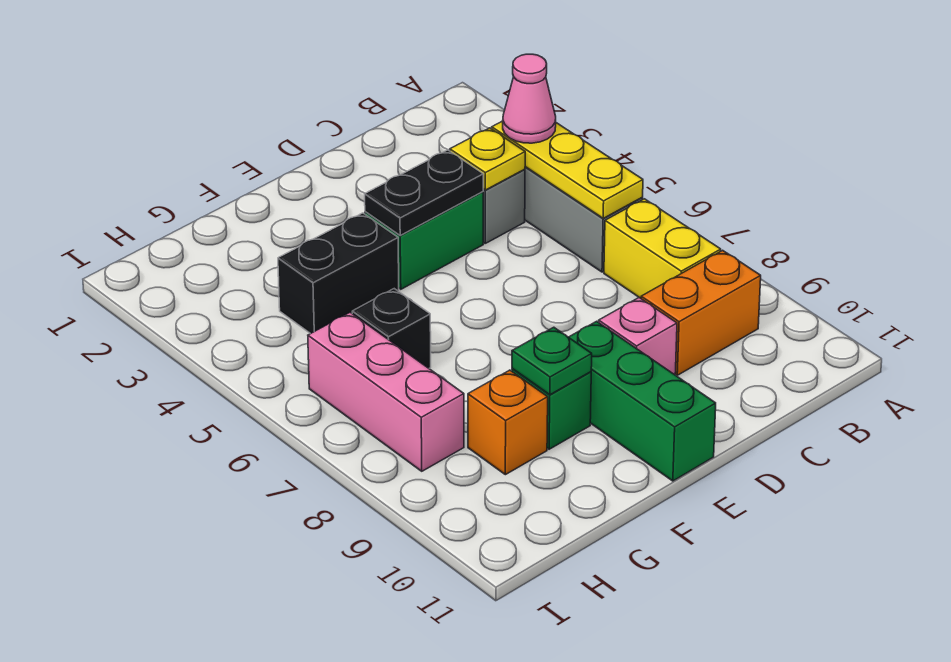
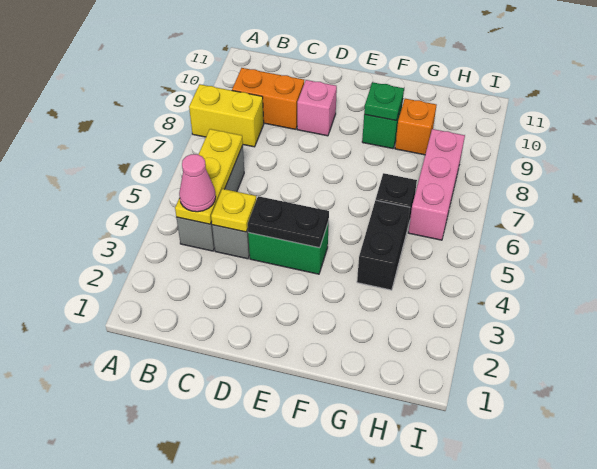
yellow brick B7:B8 level 1 -> yellow brick A8:B8 level 1
green brick E9:E11 level 1 -> none
black brick F4:G4 level 1 -> black brick G4:G5 level 1

